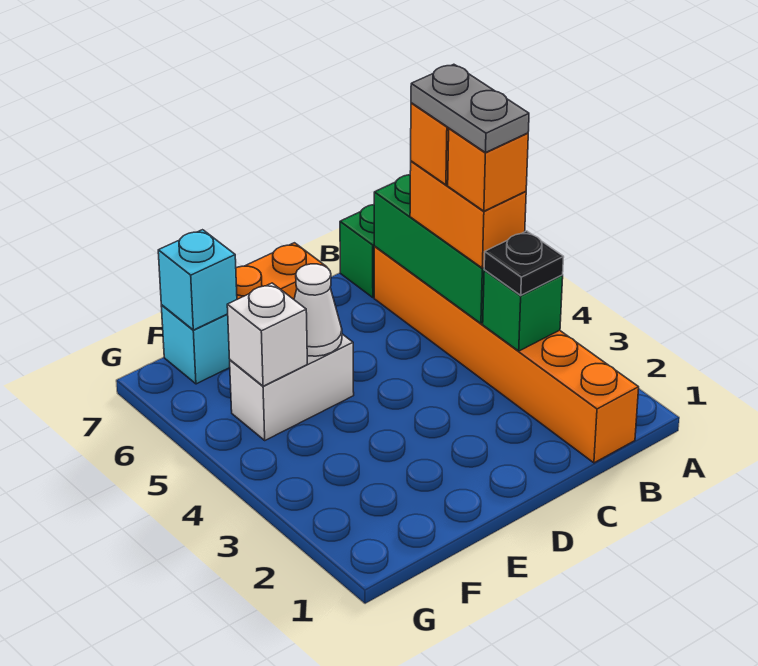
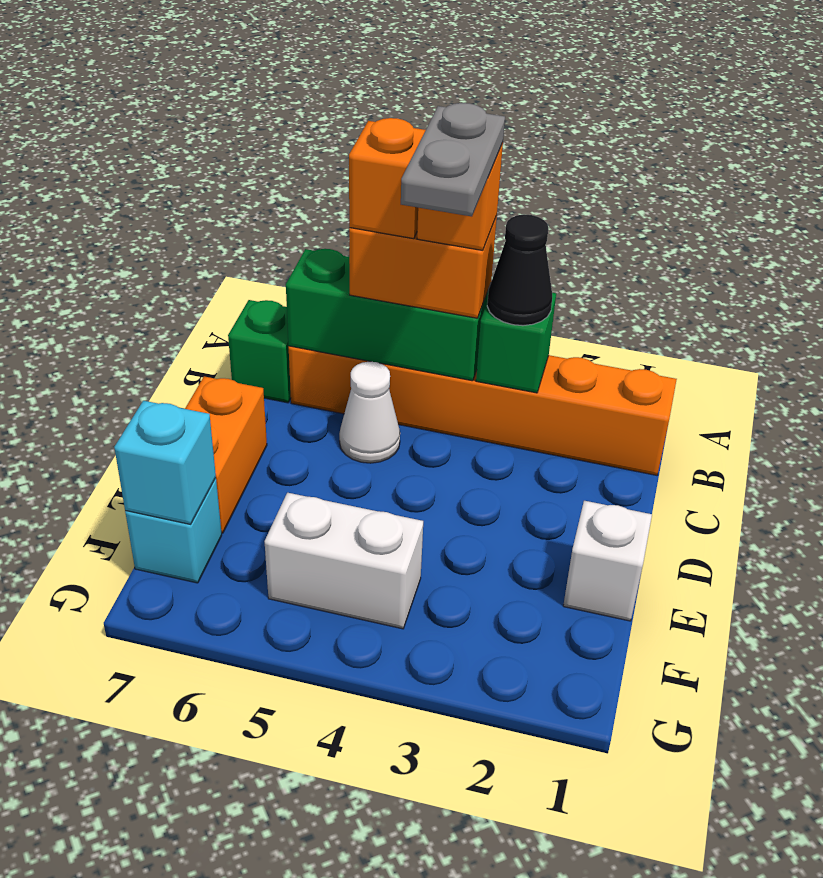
black plate B3 level 3 -> black cone B3 level 3
grey plate B4:B5 level 5 -> grey plate B4:C4 level 5
white brick E5:F5 level 1 -> white brick F4:F5 level 1
white cone E5 level 2 -> white cone C5 level 1
white brick F5 level 2 -> white brick E1 level 1

